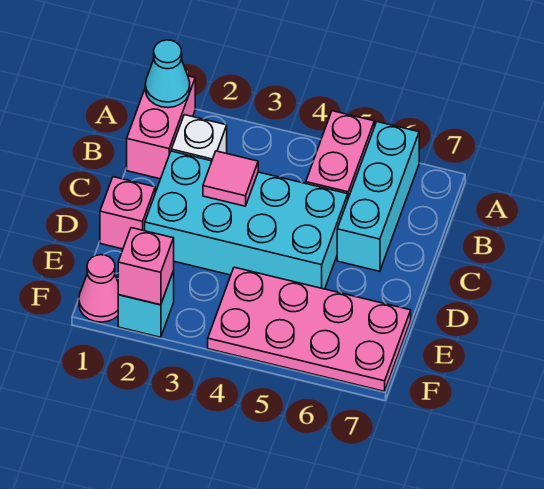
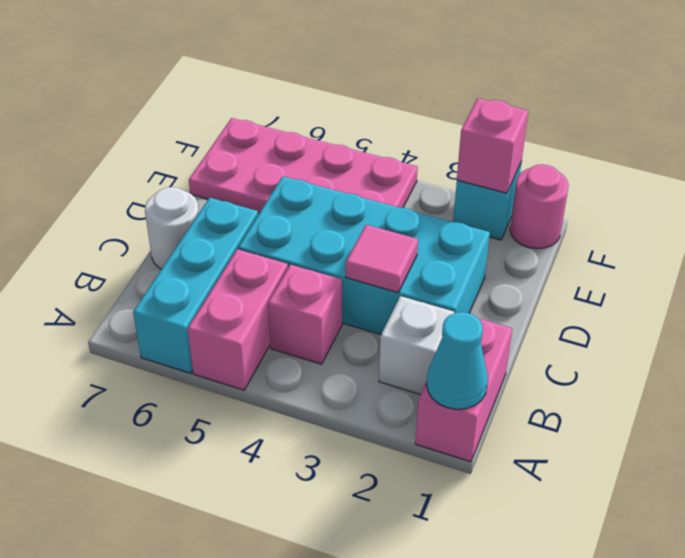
none -> white round brick C7 level 1
pink brick D1 level 1 -> pink brick B4 level 1
pink cone F1 level 1 -> pink round brick F1 level 1

